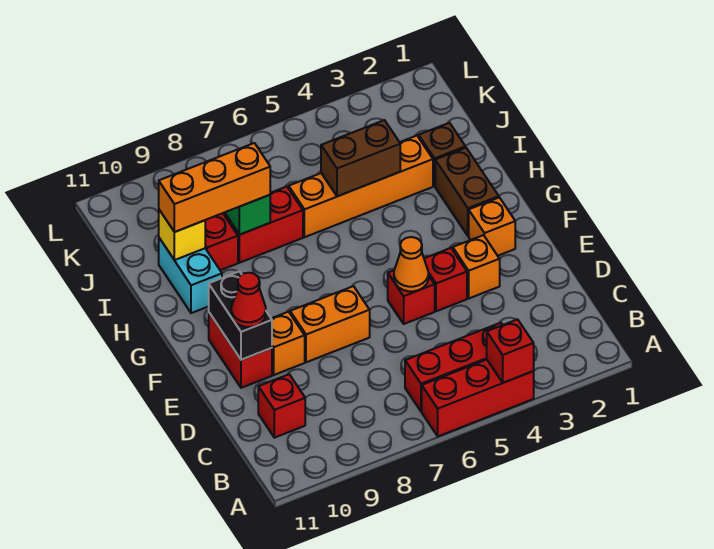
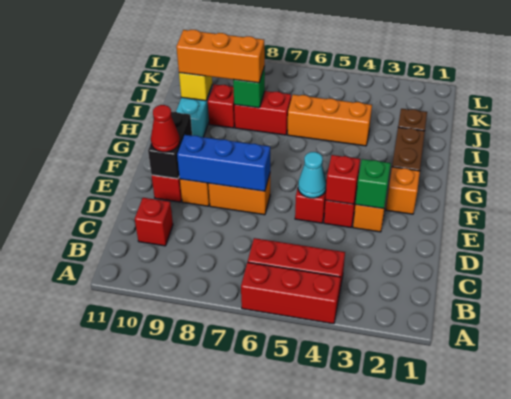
red brick A4 level 2 -> red brick E4 level 2
none -> green brick E3 level 2
orange cone E5 level 2 -> cyan cone E5 level 2
none -> blue brick E7:E9 level 2
orange brick I3:I6 level 1 -> orange brick I4:I6 level 1
brown brick I4:I5 level 2 -> none

